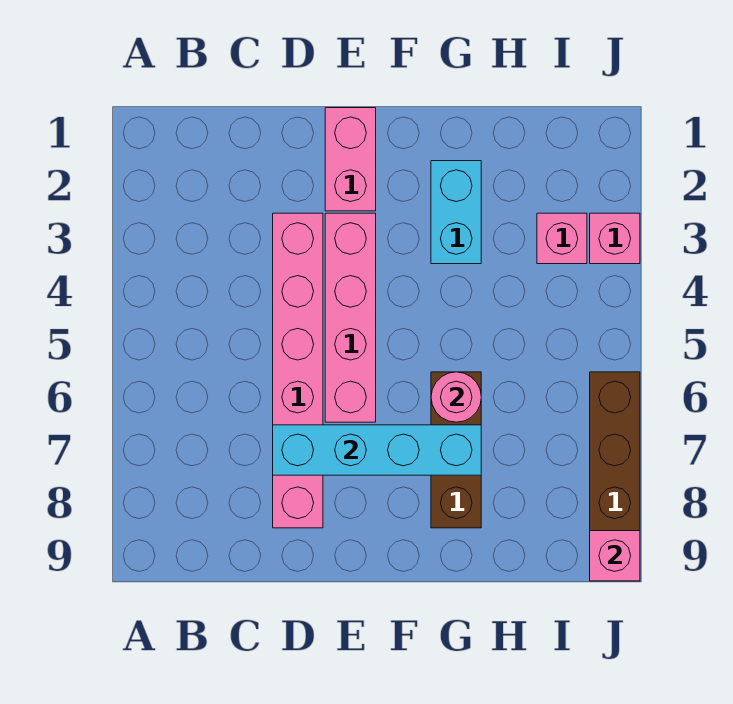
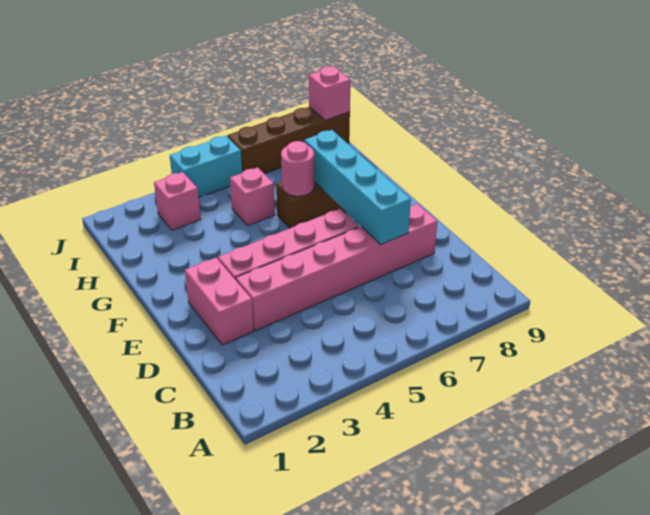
pink brick E1:E2 level 1 -> pink brick D2:E2 level 1
cyan brick G2:G3 level 1 -> cyan brick J4:J5 level 1
pink brick J3 level 1 -> pink brick H5 level 1

